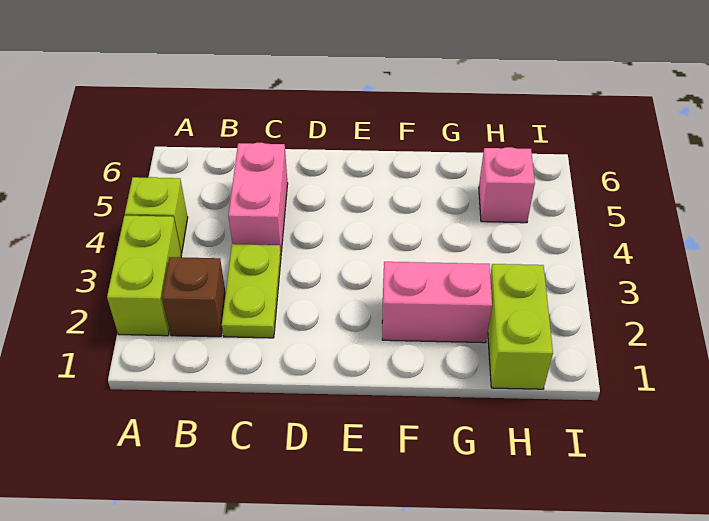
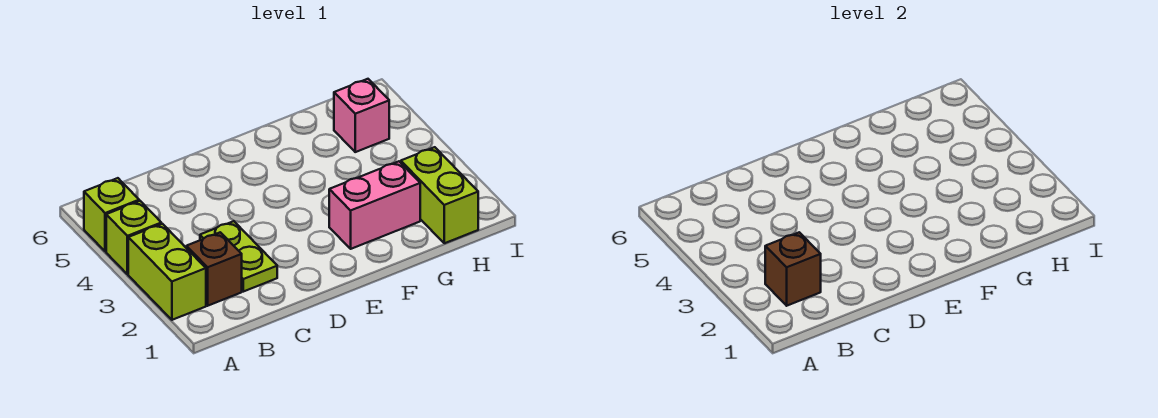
none -> lime brick A5 level 1
none -> brown brick B2 level 2
pink brick C4:C5 level 1 -> none

